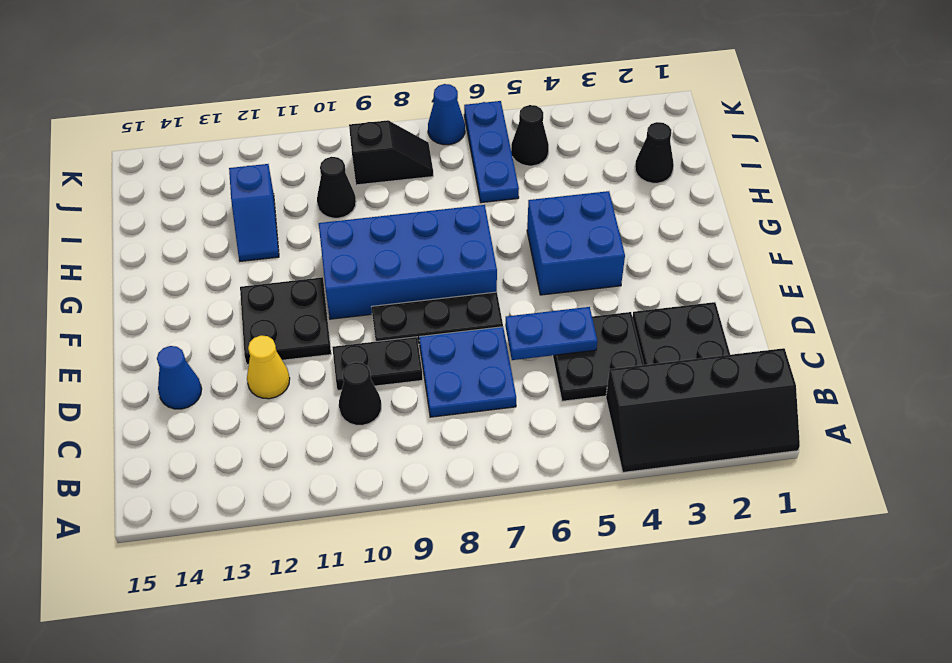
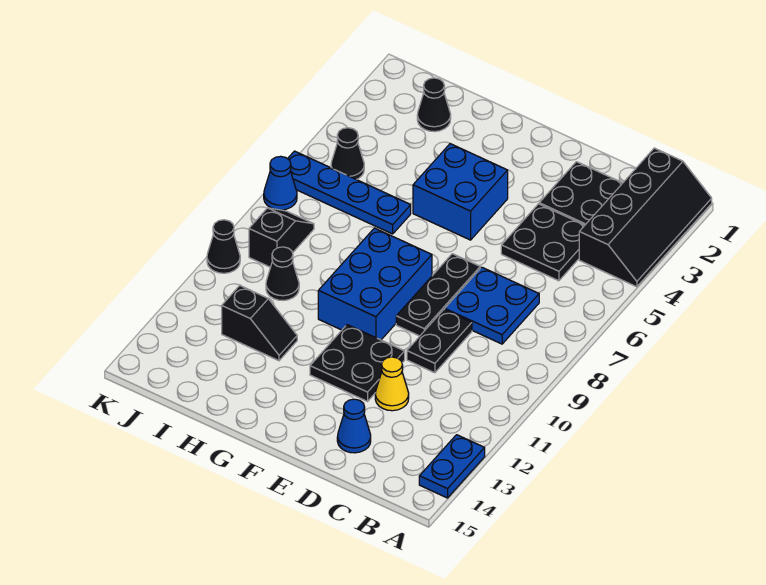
black cone C10 level 1 -> black cone K10 level 1
blue plate D5:D6 level 2 -> blue plate A13:A14 level 1
blue brick F7:G10 level 1 -> blue brick F8:G10 level 1
blue slope H12:I12 level 1 top I -> black slope H12:I12 level 1 top I
blue plate I6:K6 level 1 -> blue plate H6:K6 level 1

